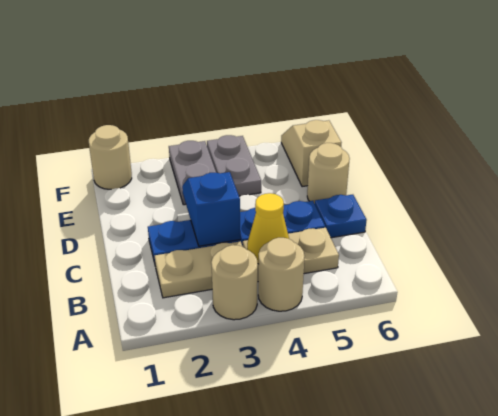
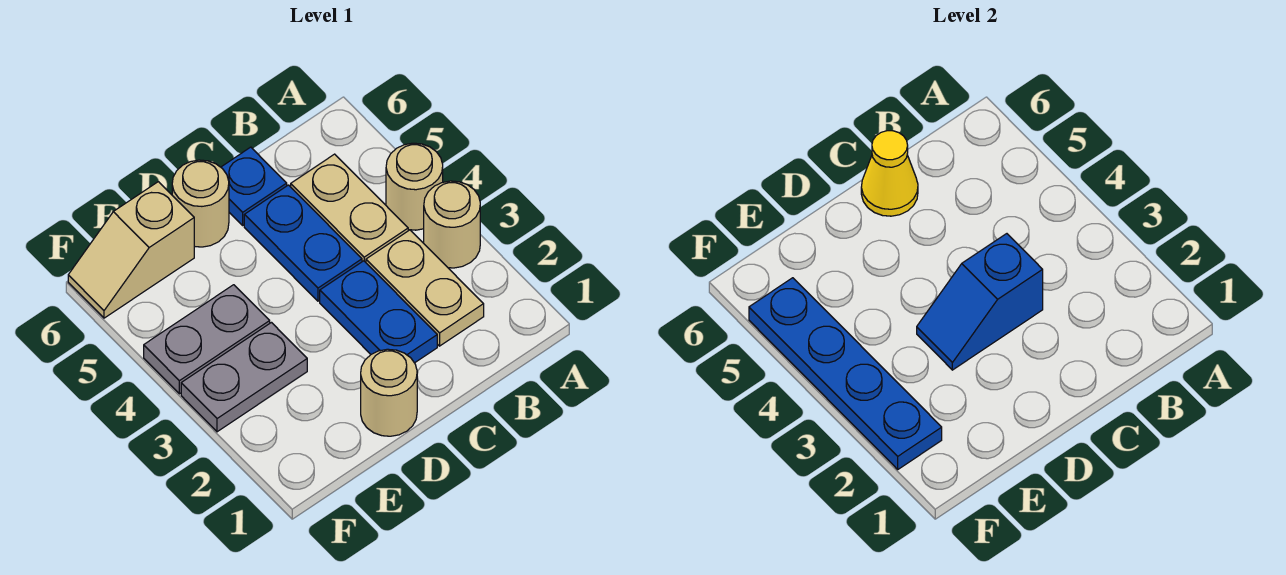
yellow cone B4 level 2 -> yellow cone C6 level 2
tan round brick F1 level 1 -> tan round brick D1 level 1
none -> blue plate F2:F5 level 2

